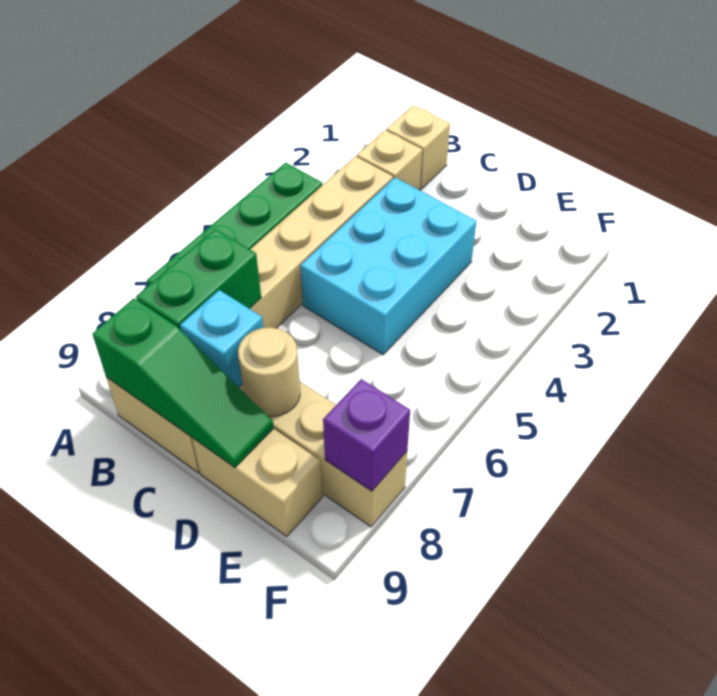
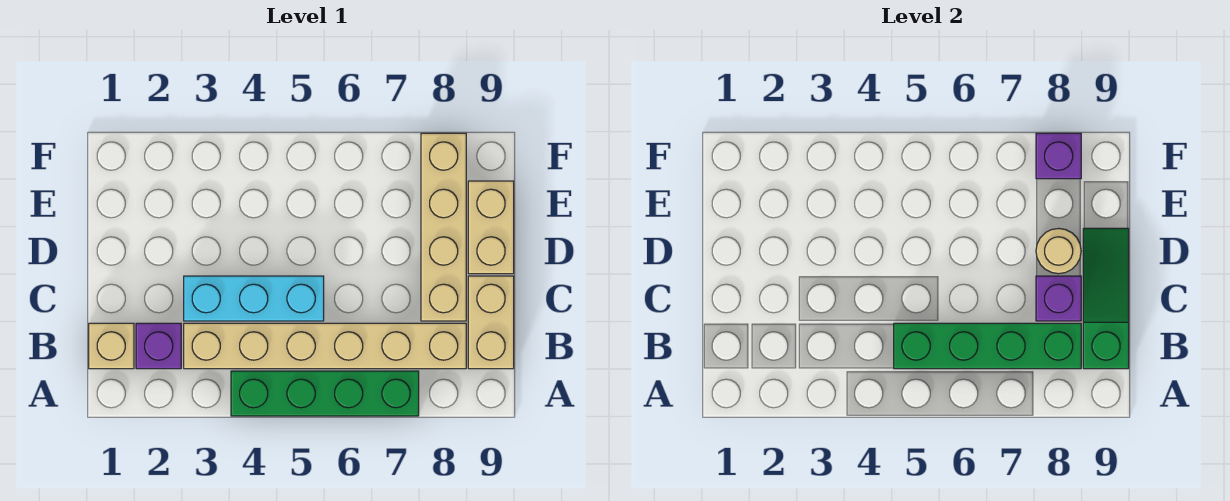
tan brick B2 level 1 -> purple brick B2 level 1
green brick B7:B8 level 2 -> green brick B5:B8 level 2
cyan brick C3:D5 level 1 -> cyan brick C3:C5 level 1
cyan brick C8 level 2 -> purple brick C8 level 2

